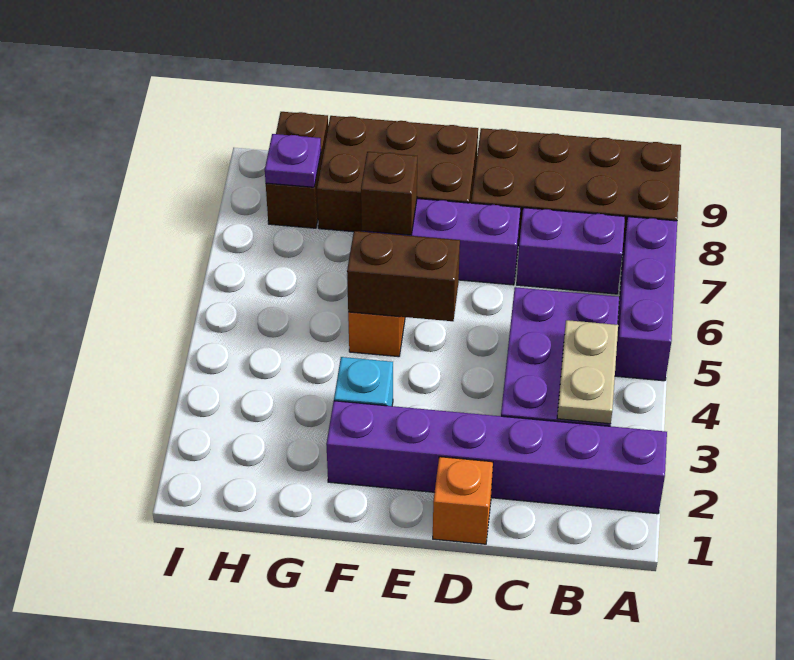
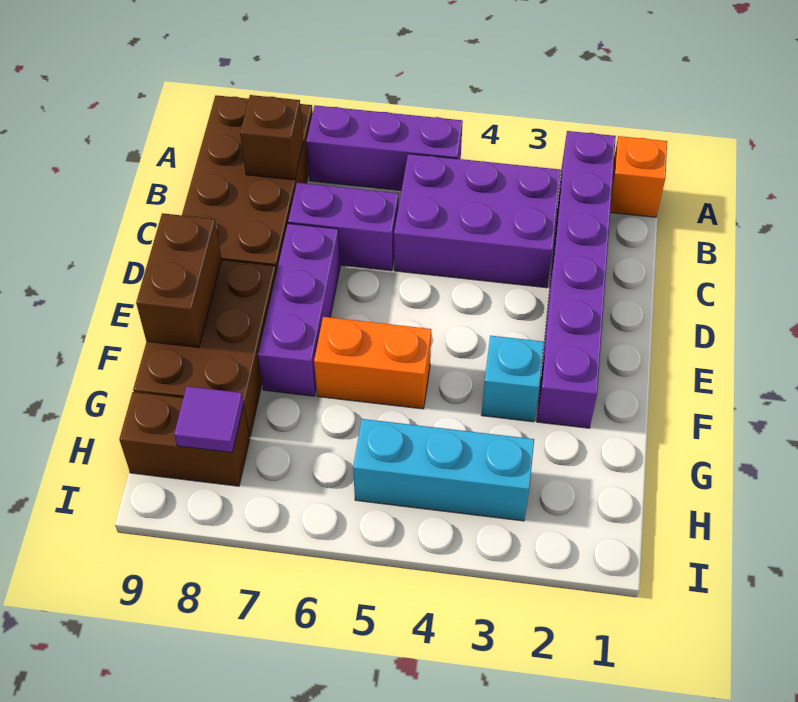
tan plate B3:B4 level 2 -> none
purple brick B7:C7 level 1 -> purple brick C6:C7 level 1
orange brick D1 level 1 -> orange brick A1 level 1
brown brick E5:F5 level 2 -> brown brick E9:F9 level 2
brown brick F7 level 2 -> brown brick B8 level 2
none -> cyan brick H3:H5 level 1
purple plate H8 level 2 -> purple tile H8 level 2

